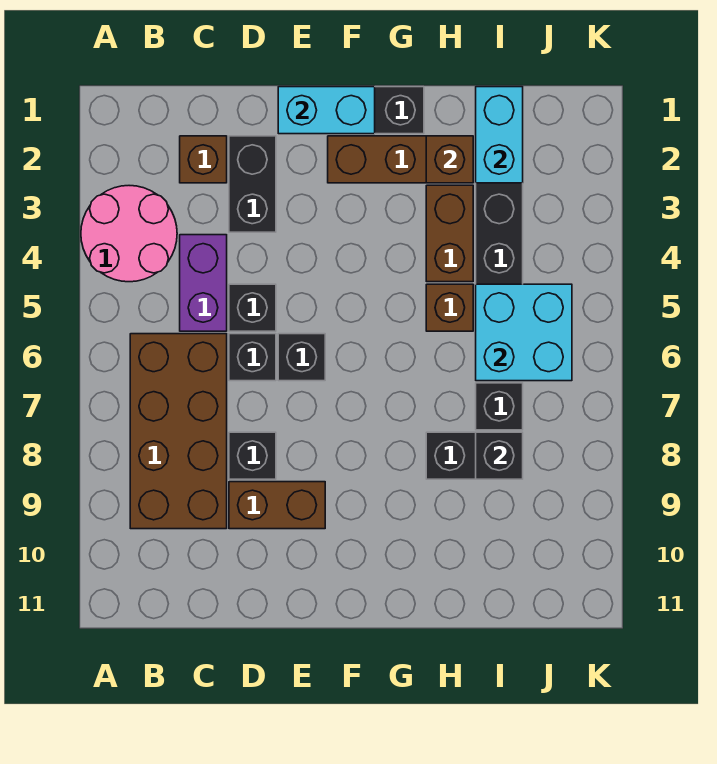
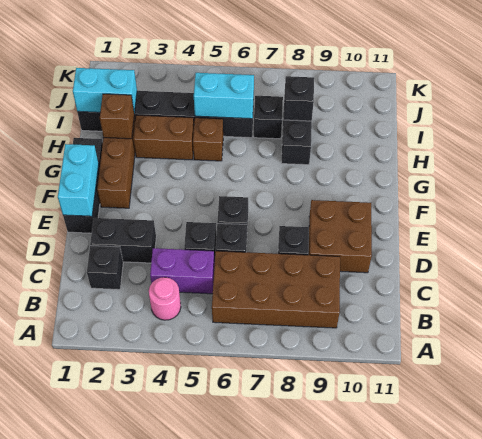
pink round brick A3:B4 level 1 -> pink round brick B4 level 1
brown brick C2 level 1 -> black brick C2 level 1
brown brick D9:E9 level 1 -> brown brick D9:E10 level 1
cyan brick I5:J6 level 2 -> cyan brick I5:I6 level 2

